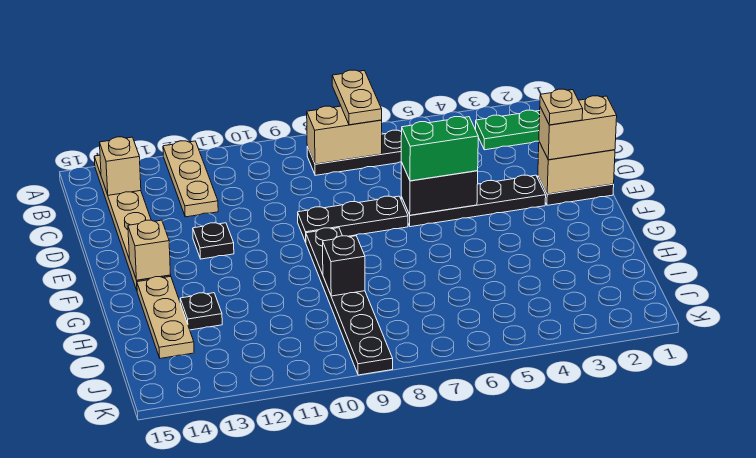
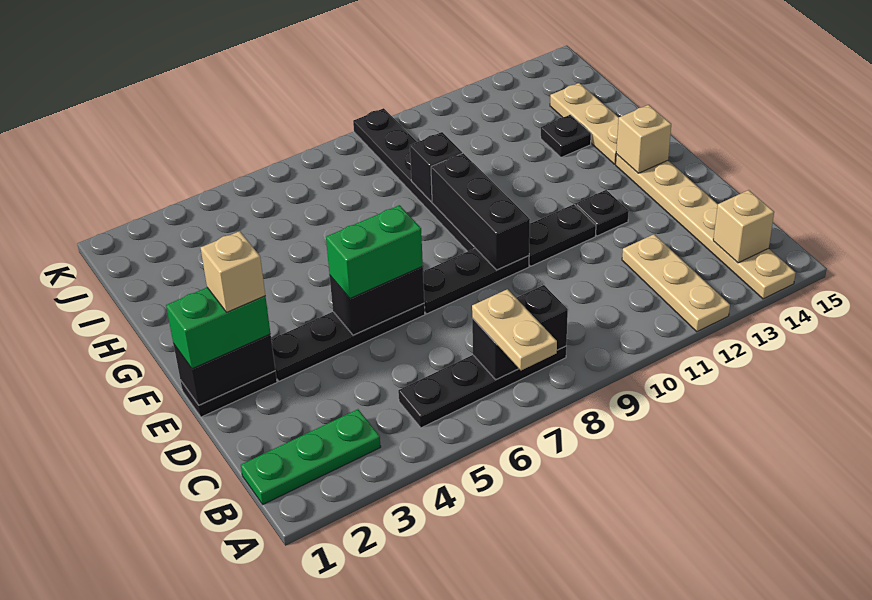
tan brick B7:B8 level 2 -> black brick B7:B8 level 2
tan brick E1:E2 level 2 -> black brick E1:E2 level 2
tan brick E1:E2 level 3 -> green brick E1:E2 level 3
tan plate E2 level 4 -> tan brick E2 level 4
none -> black brick E9:G9 level 2
none -> black plate E10:E11 level 1

